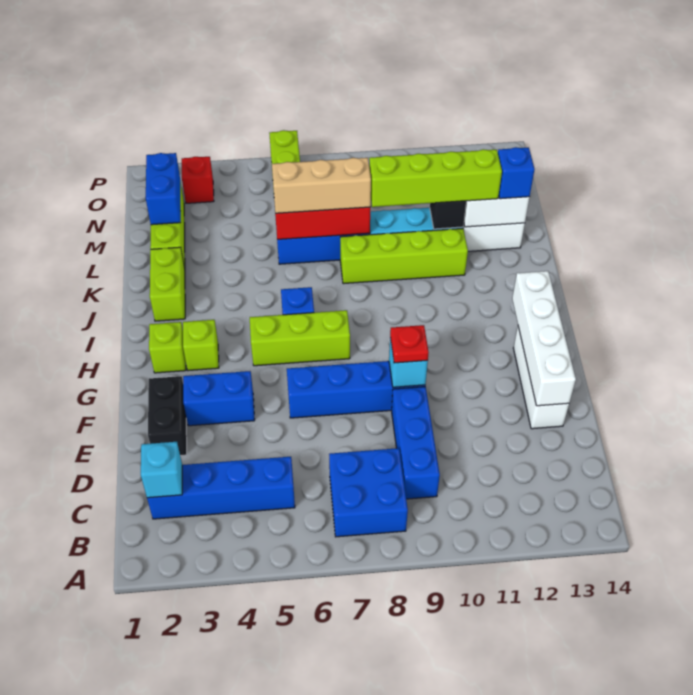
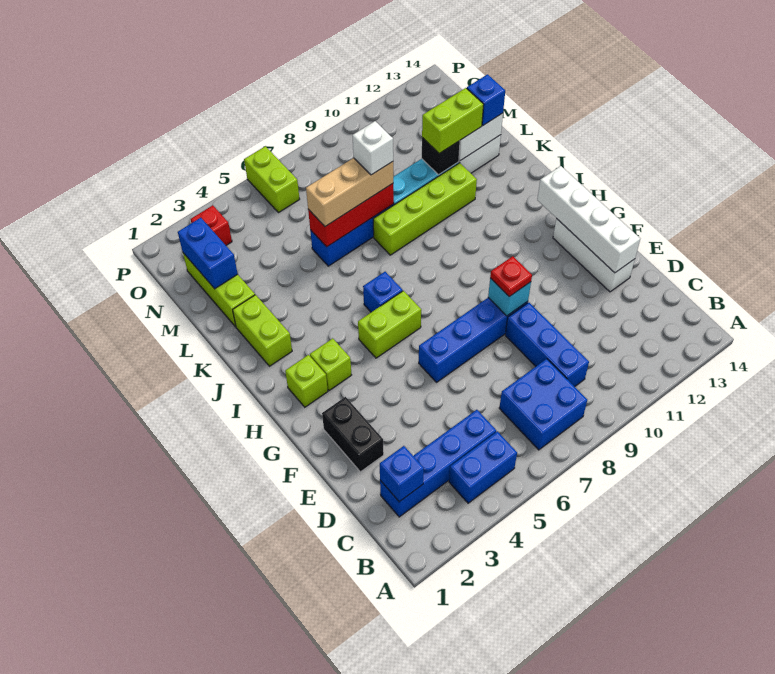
cyan brick C2 level 2 -> blue brick C2 level 2
blue brick F3:F4 level 1 -> blue brick B4:B5 level 1
lime brick H5:H7 level 1 -> lime brick H5:H6 level 1
none -> white brick L8 level 4
lime brick L9:L12 level 3 -> lime brick L11:L12 level 3

